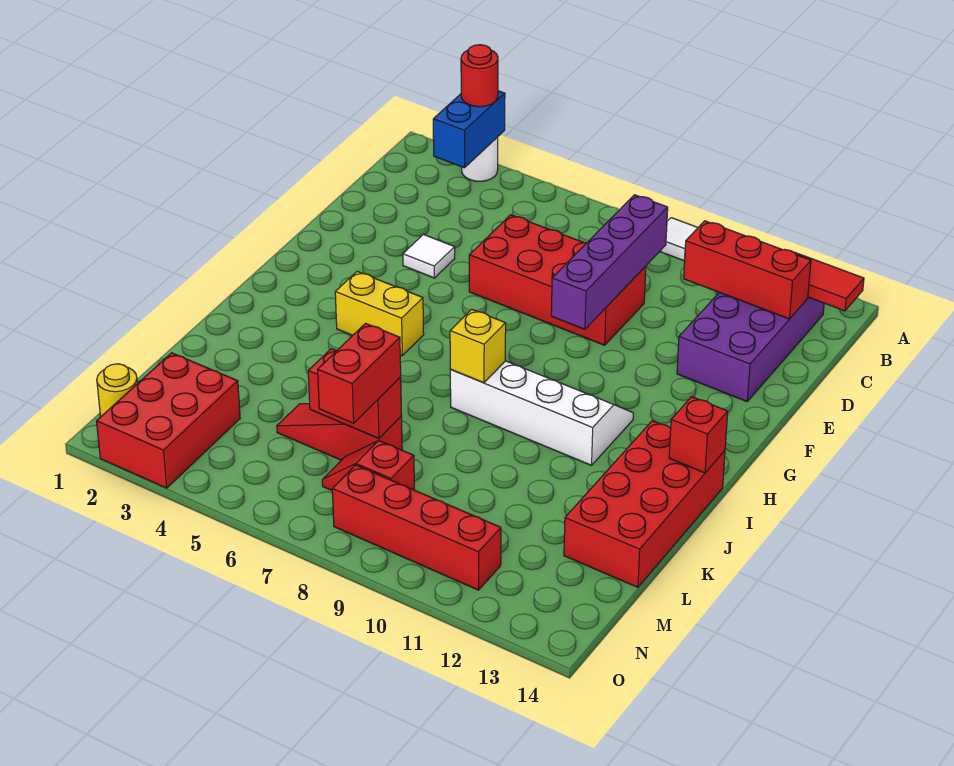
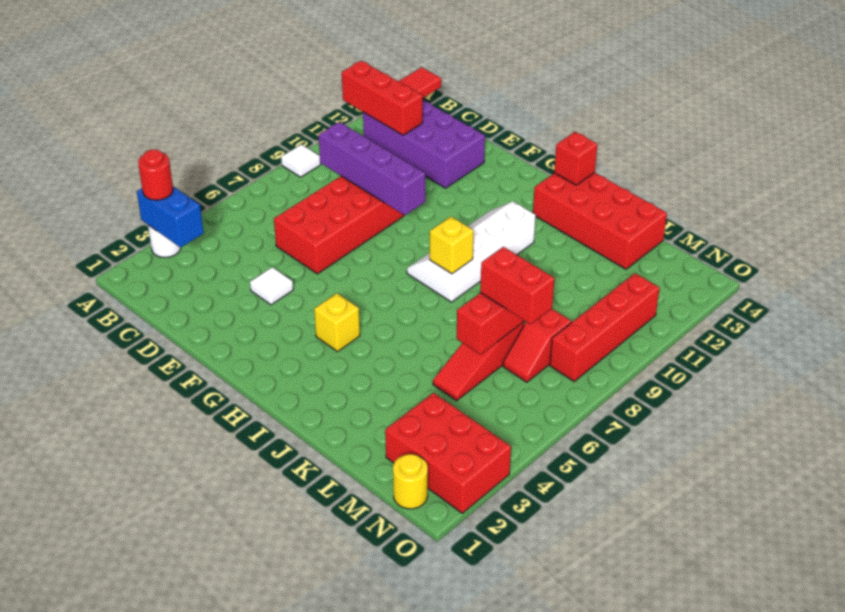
red brick C11:C13 level 2 -> red brick A12:C12 level 2
yellow brick H4:H5 level 1 -> yellow brick H4 level 1

